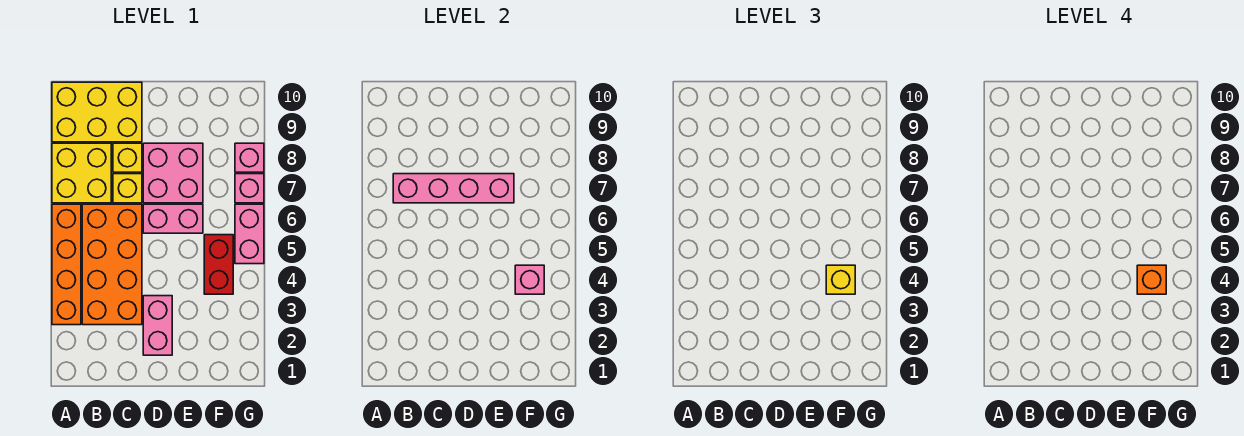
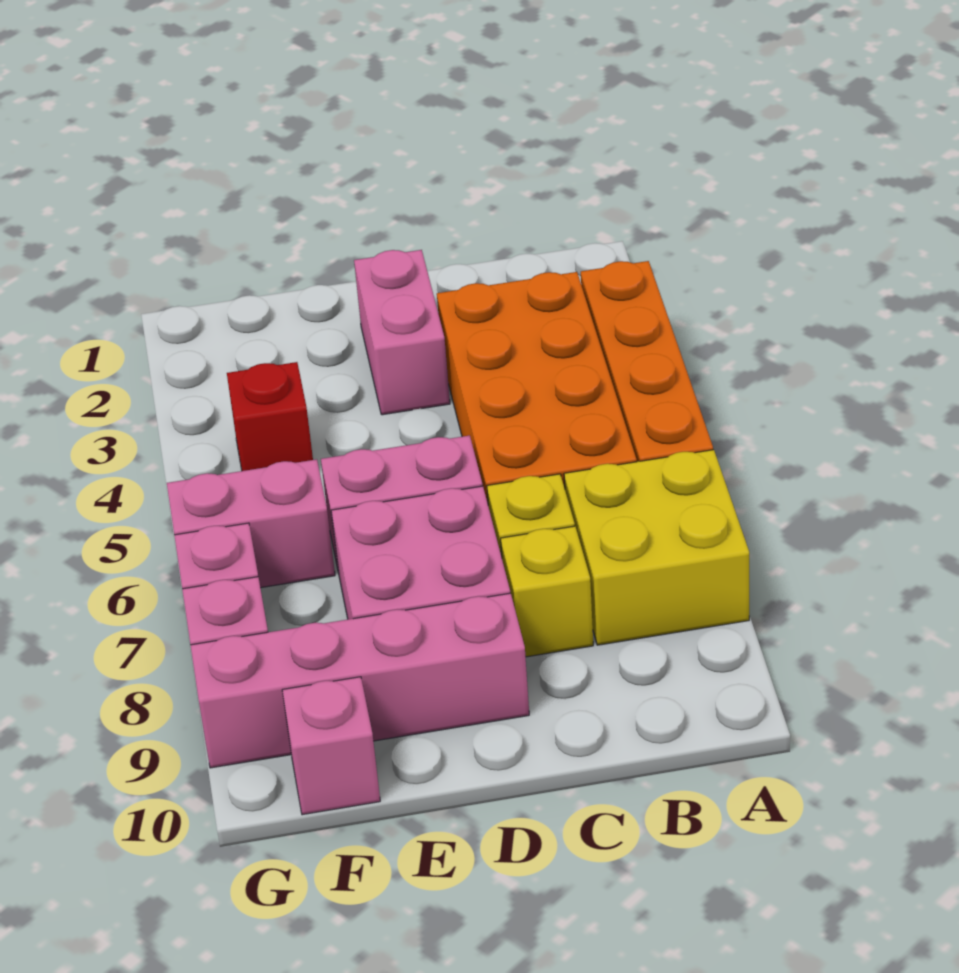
yellow brick A9:C10 level 1 -> none
pink brick B7:E7 level 2 -> pink brick D9:G9 level 1
red brick F4:F5 level 1 -> red brick F4 level 1
pink brick F4 level 2 -> pink brick F10 level 1
yellow brick F4 level 3 -> none
orange brick F4 level 4 -> none
pink brick G5:G6 level 1 -> pink brick F6:G6 level 1

